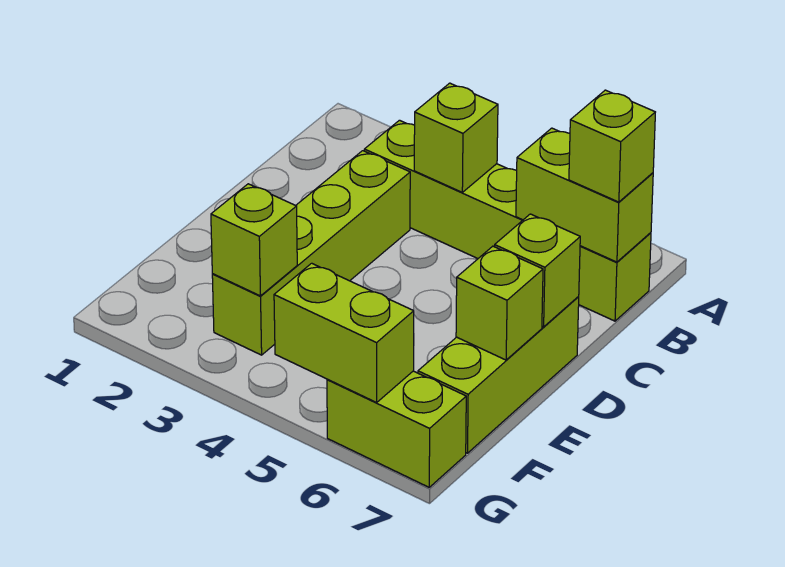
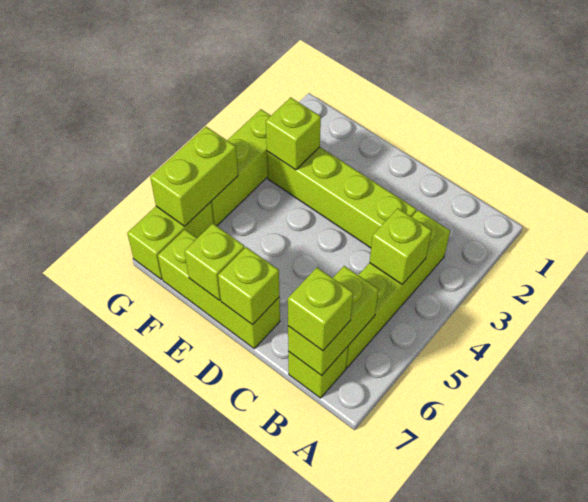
none -> lime brick G3:G5 level 1

